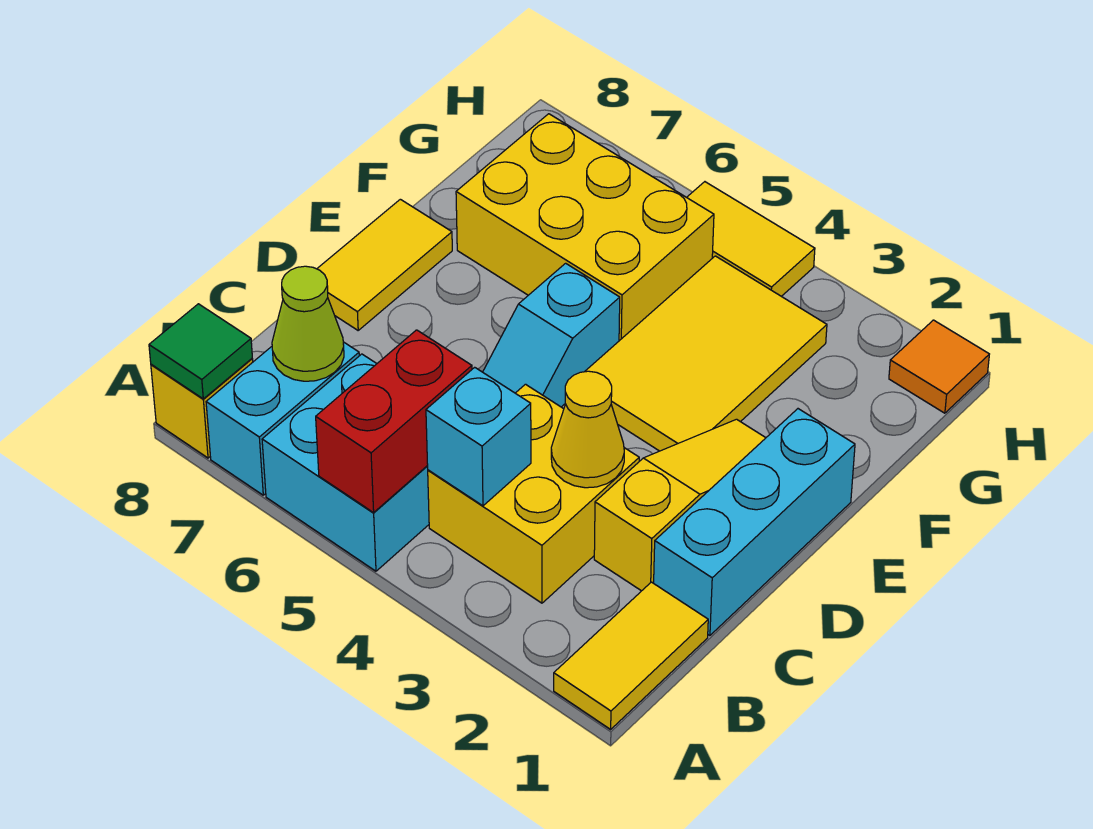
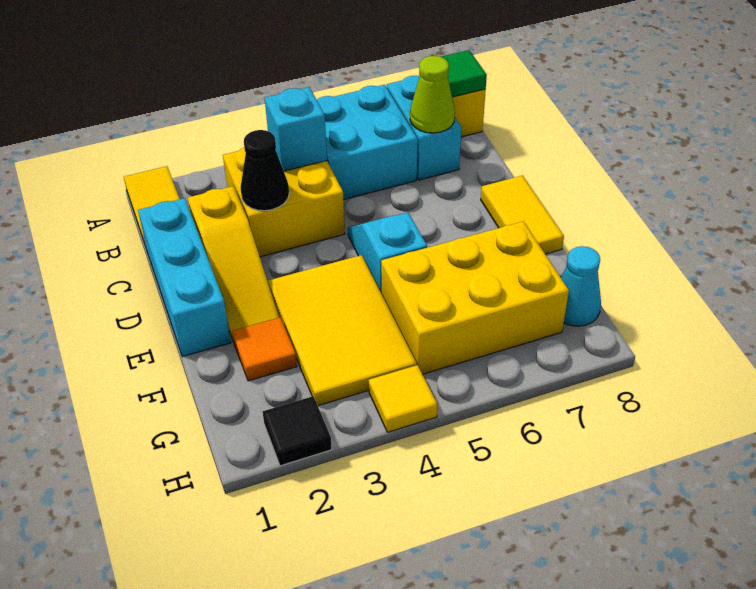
red brick A5:B5 level 2 -> none
yellow cone C3 level 2 -> black cone C3 level 2
none -> cyan cone G8 level 1
orange tile H1 level 1 -> orange tile F2 level 1
none -> black tile H2 level 1
yellow tile H4:H5 level 1 -> yellow tile H4 level 1

